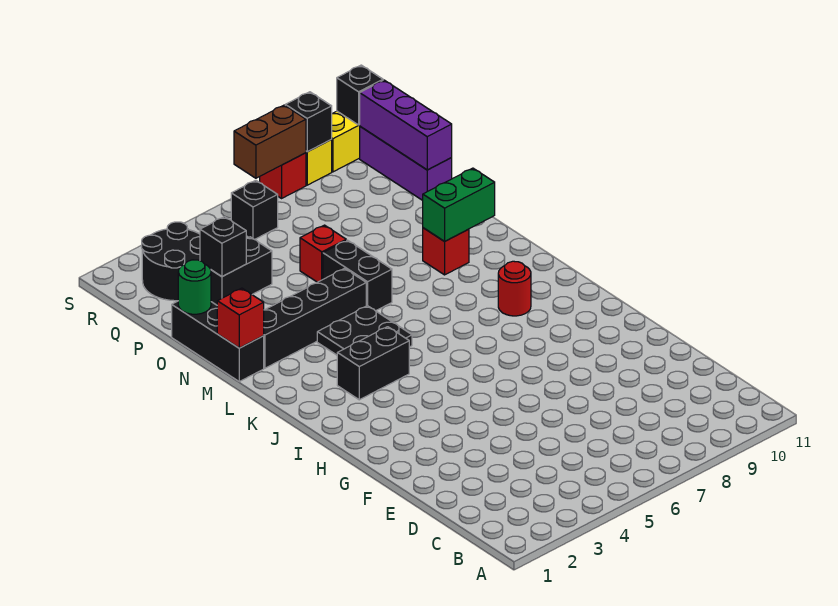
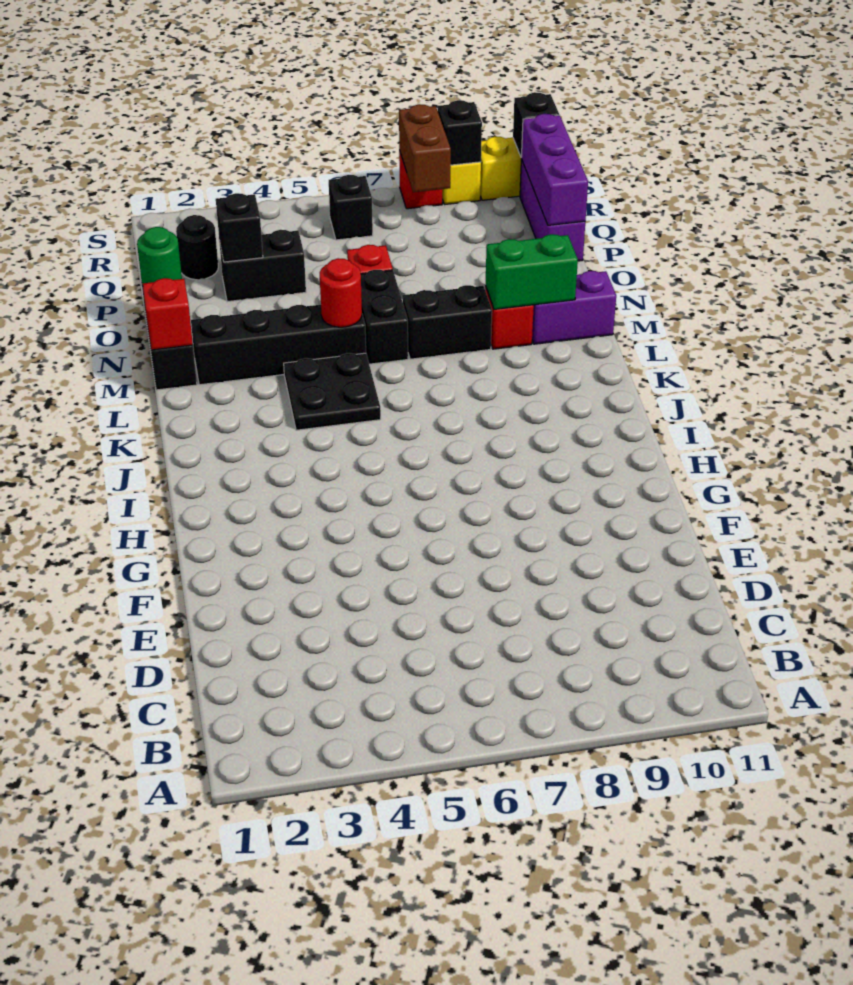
black brick J3:J4 level 1 -> black brick M7:M8 level 1
red round brick J9 level 1 -> red round brick M5 level 2
none -> purple brick M10:M11 level 1
black round brick Q2:R3 level 1 -> black round brick Q2 level 1
brown brick S7:S8 level 2 -> brown brick R8:S8 level 2

